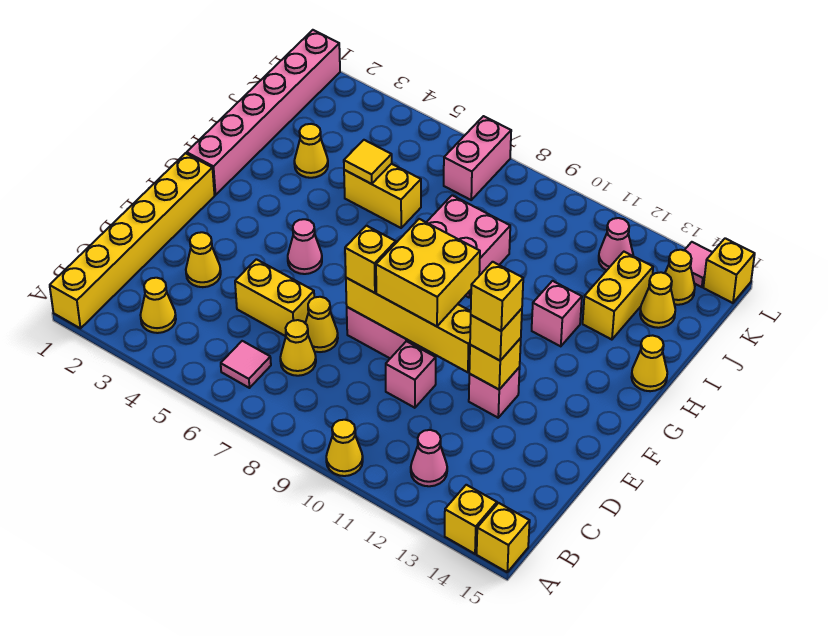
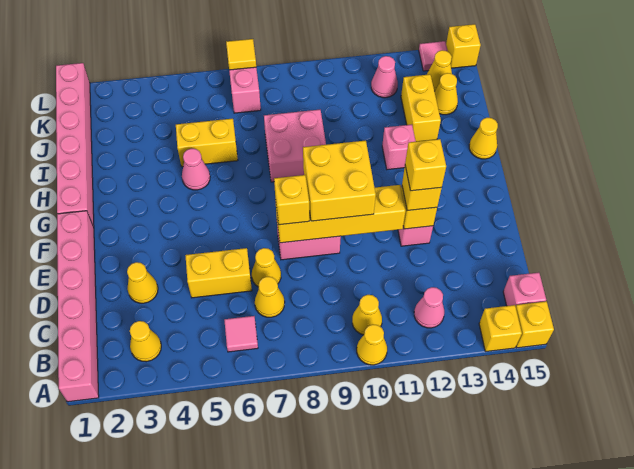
yellow brick A1:F1 level 1 -> pink brick A1:F1 level 1
pink brick D10 level 1 -> pink brick B15 level 1
pink cone F5 level 1 -> pink cone H5 level 1
yellow cone I3 level 1 -> yellow cone B10 level 1
yellow tile I5 level 2 -> yellow tile L7 level 2

